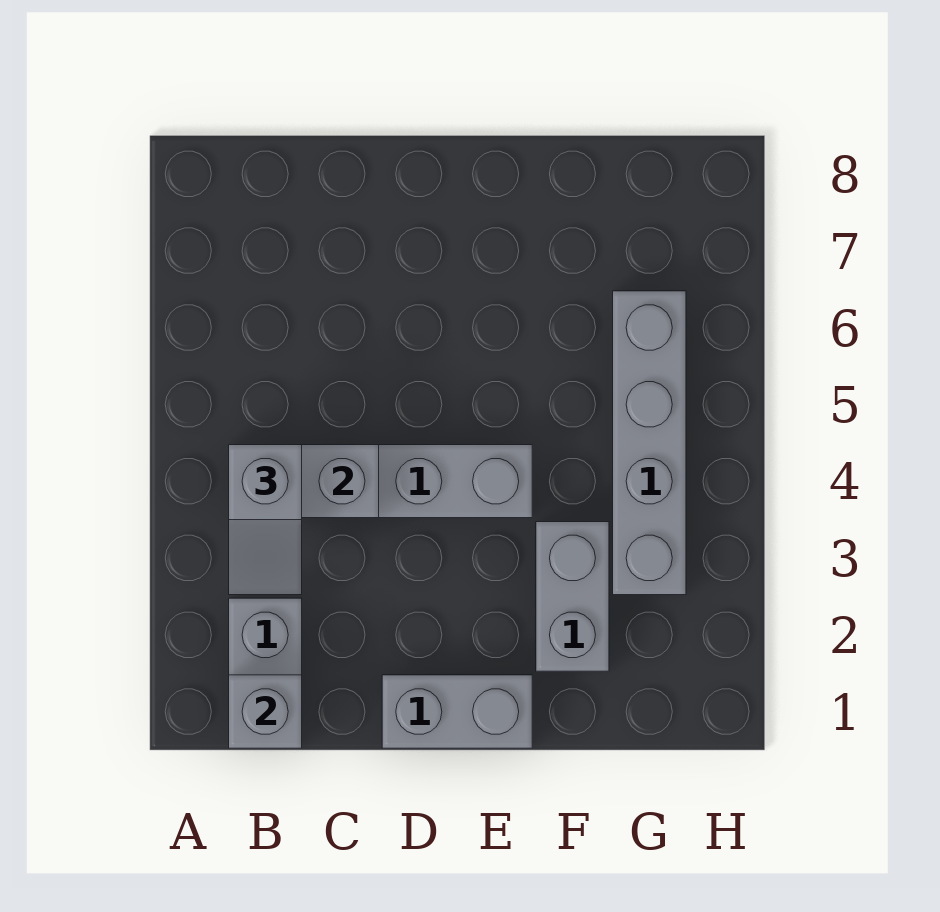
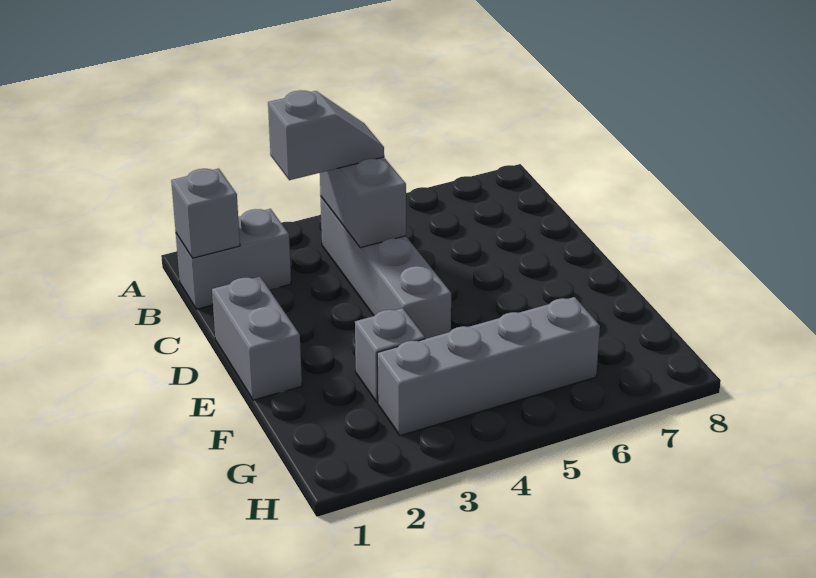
grey slope B3:B4 level 3 top 4 -> grey slope B3:B4 level 3 top 3
grey brick F2:F3 level 1 -> grey brick F3 level 1

